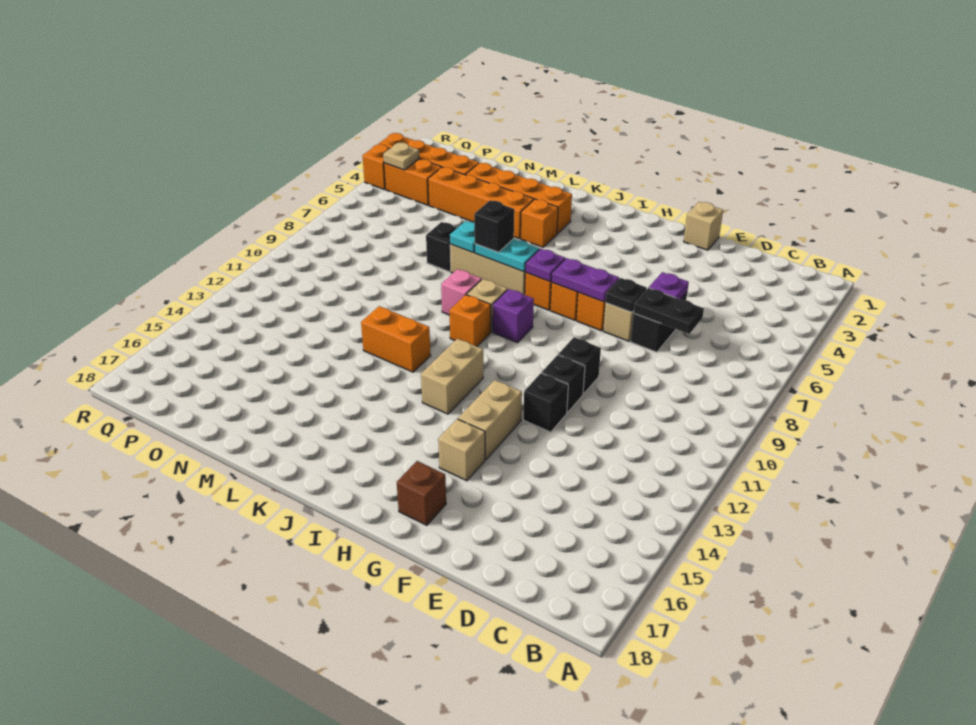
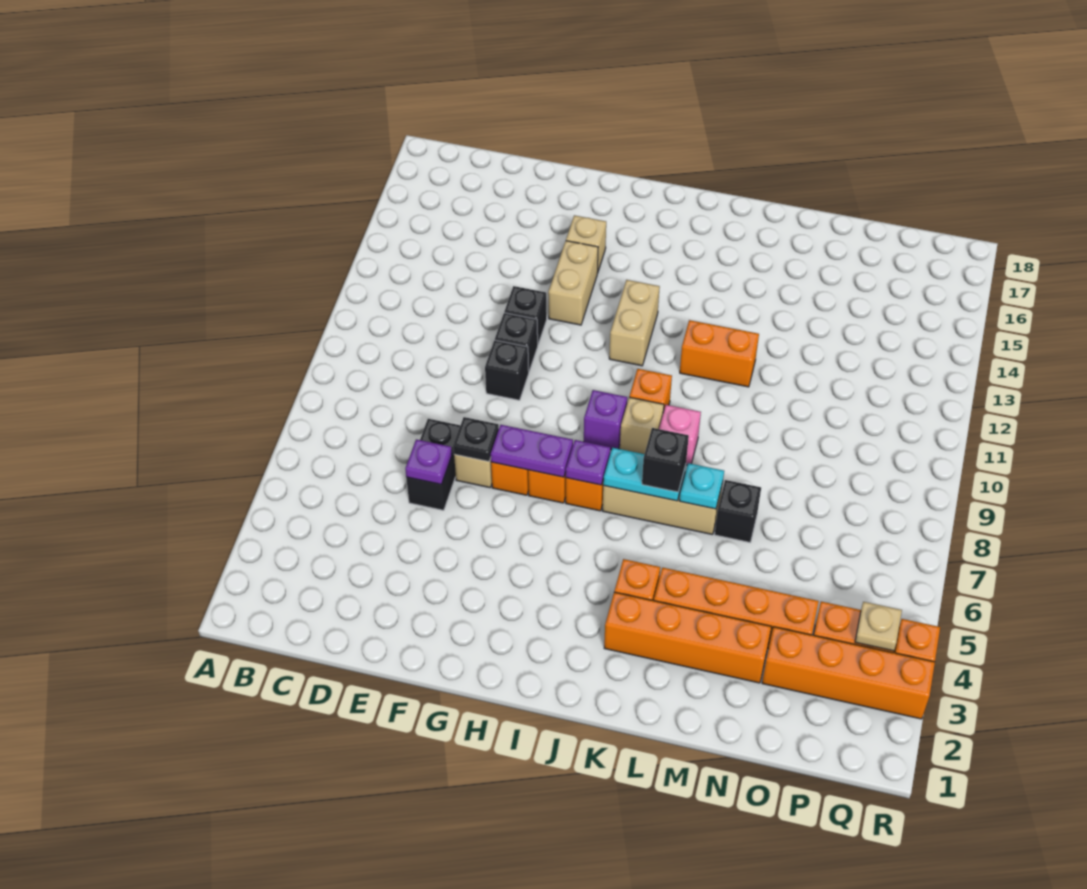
black plate D7:E7 level 2 -> none
tan brick F1 level 1 -> none
brown brick G17 level 1 -> none

